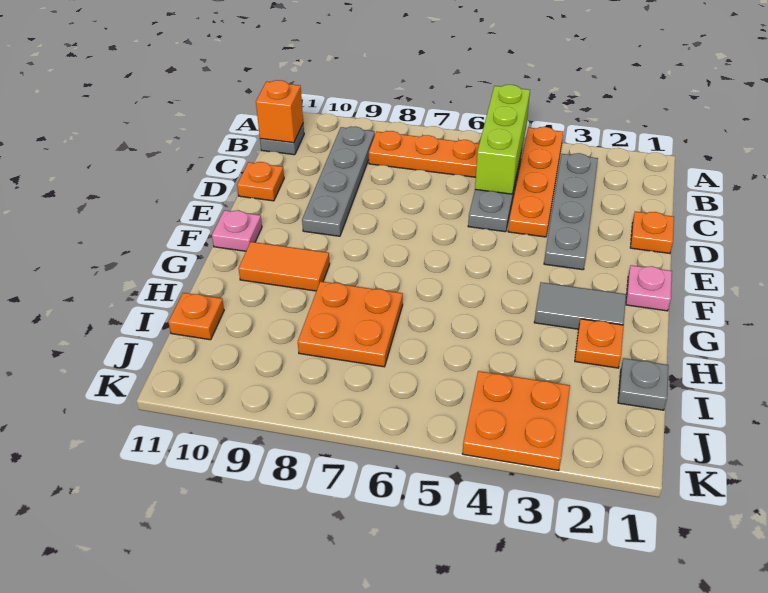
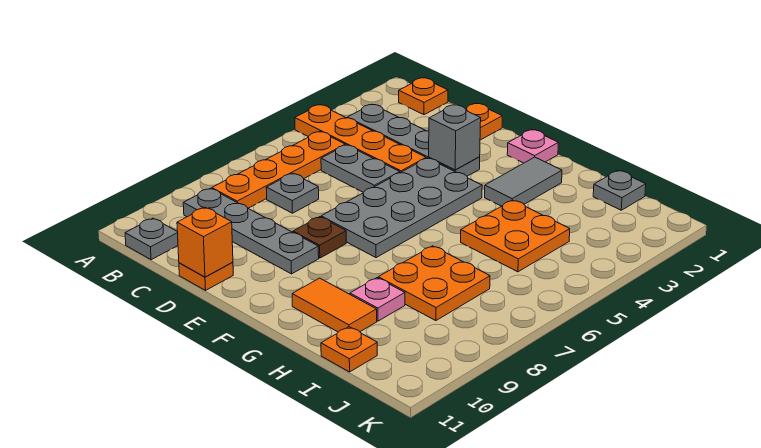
lime brick A5:C5 level 2 -> none
orange brick B11 level 2 -> orange brick D11 level 2
none -> grey plate C7 level 1
none -> grey brick E3 level 2
none -> grey plate E4:F7 level 1
none -> brown plate E8 level 1
pink plate F11 level 1 -> pink plate H9 level 1
orange tile G9:G10 level 1 -> orange tile G10:H10 level 1
orange plate H2 level 1 -> orange plate B1 level 1
orange plate J3:K4 level 1 -> orange plate H4:I5 level 1

